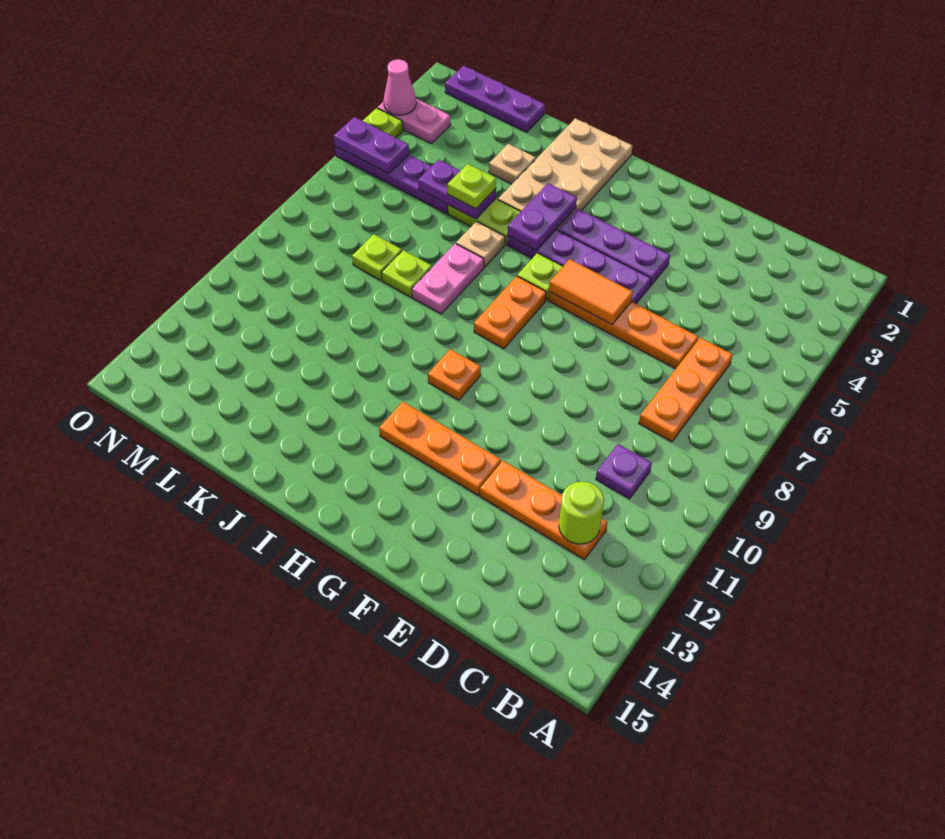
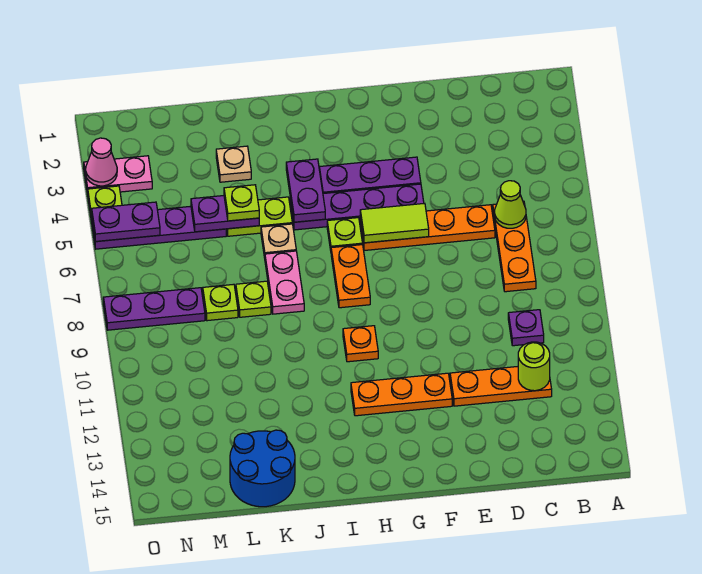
none -> lime cone C6 level 2
orange tile F6:G6 level 2 -> lime tile F6:G6 level 2
tan plate I1:J4 level 1 -> none
none -> blue round brick K14:L15 level 1
purple plate L1:N1 level 1 -> purple plate M8:O8 level 1

